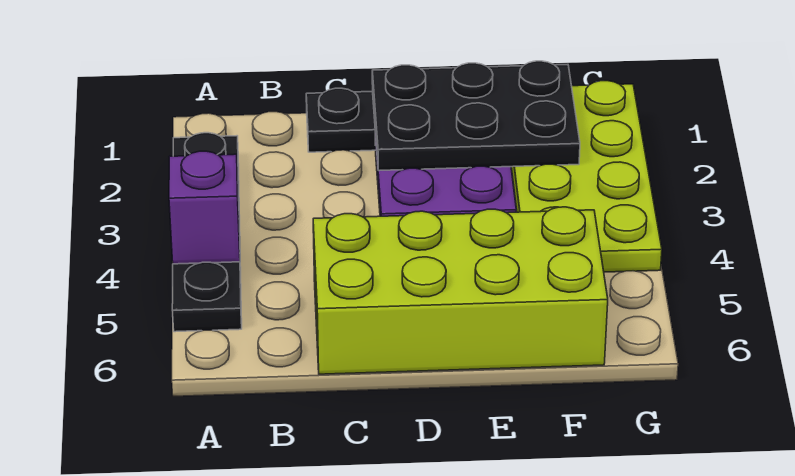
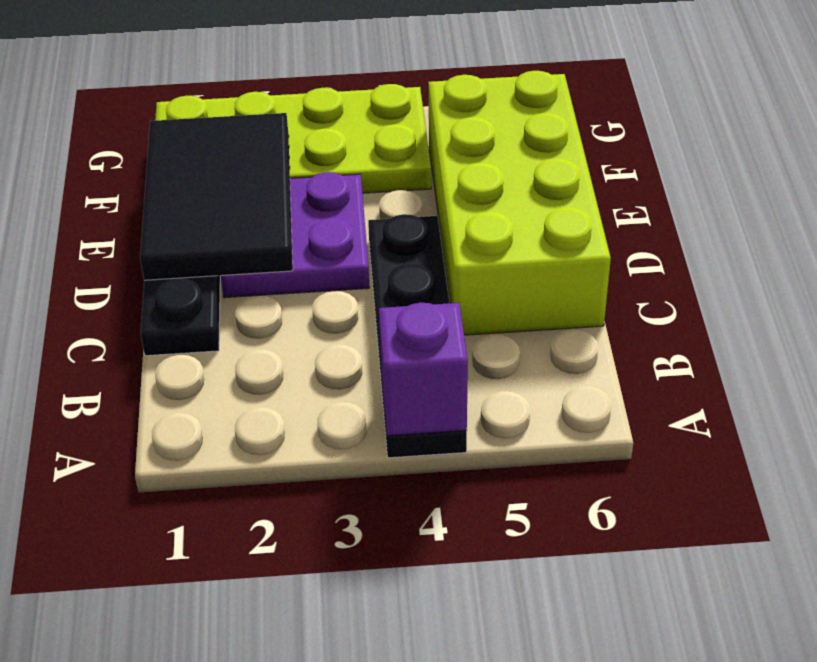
black plate A2:A5 level 1 -> black plate A4:D4 level 1
black plate D1:F2 level 2 -> black tile D1:F2 level 2

